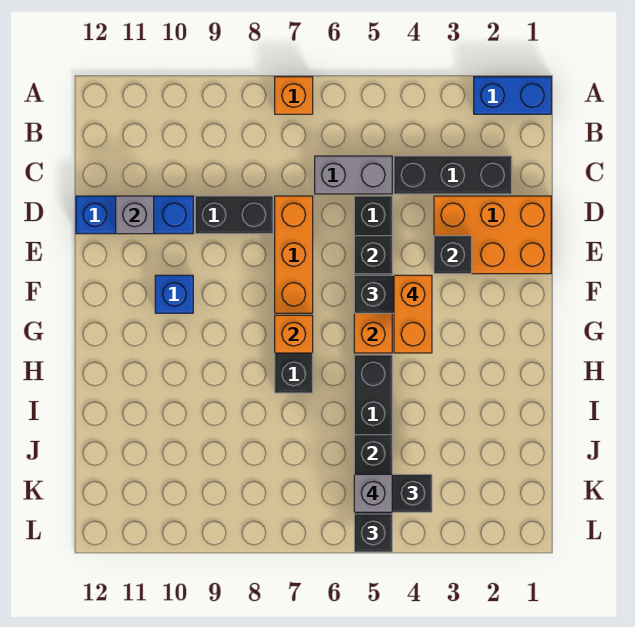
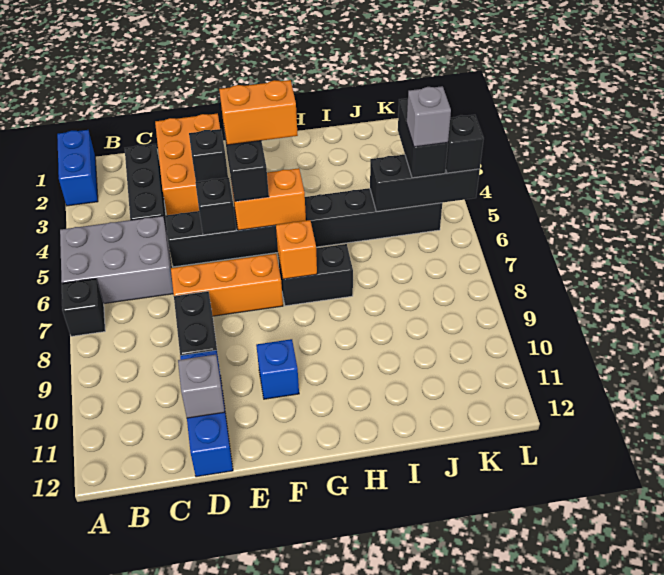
orange brick A7 level 1 -> black brick A7 level 1
grey brick C5:C6 level 1 -> grey brick A5:C6 level 1

